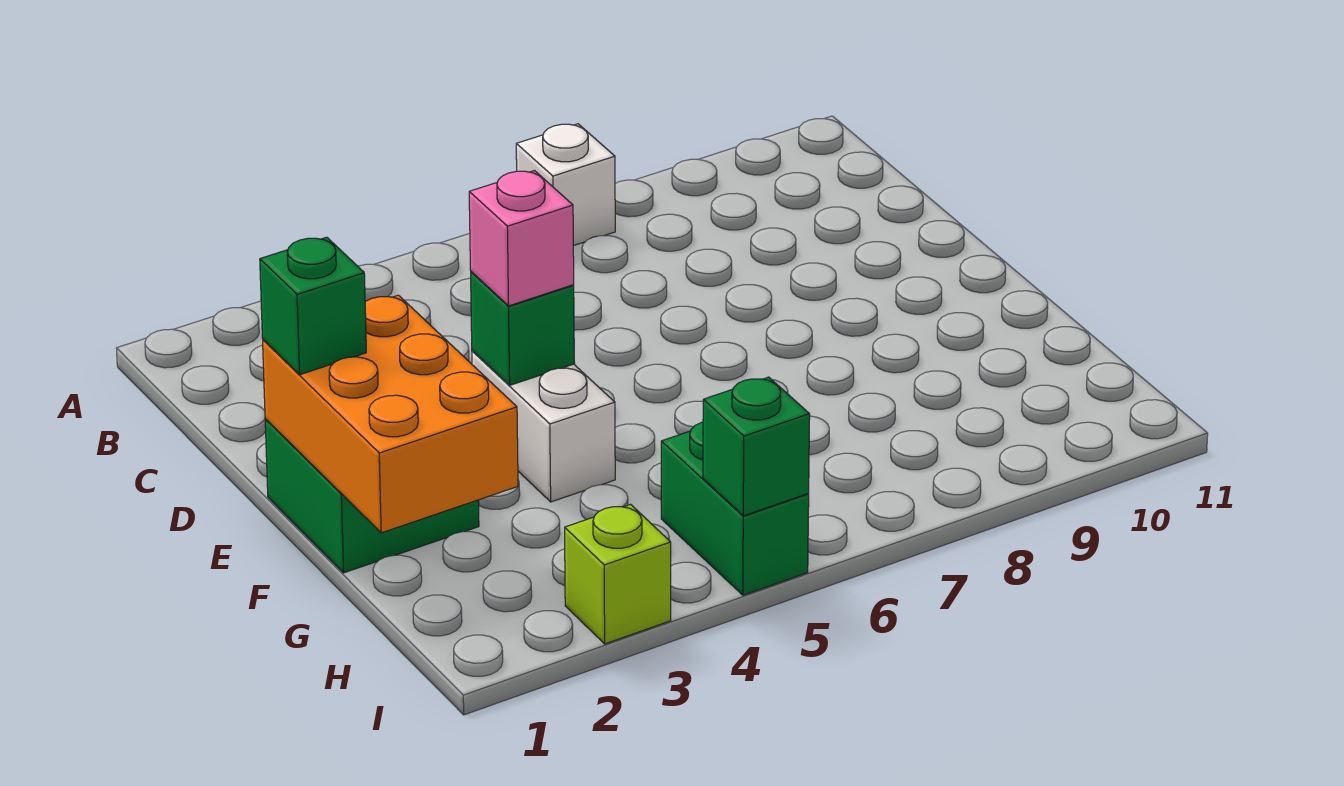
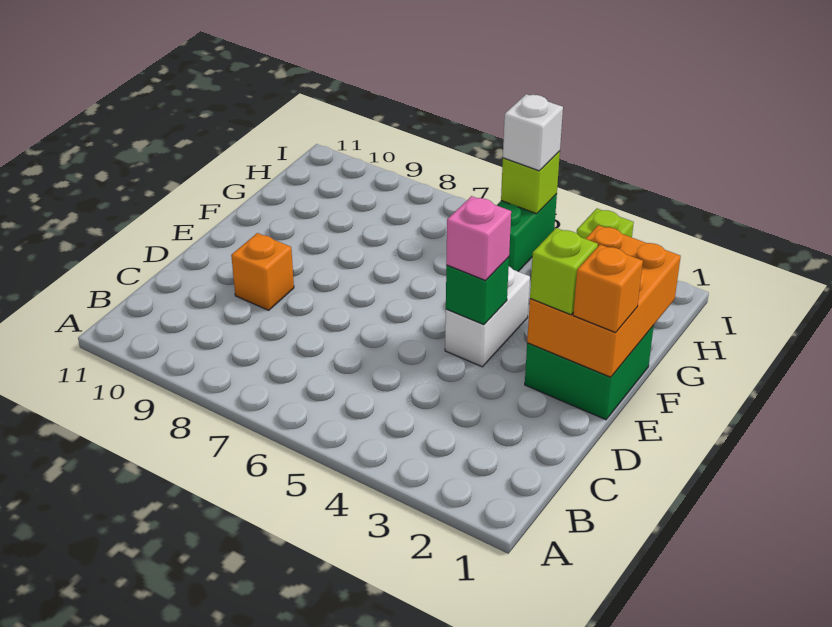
white brick A7 level 1 -> white brick I5 level 3
none -> orange brick D9 level 1
green brick E1 level 3 -> orange brick E1 level 3
none -> lime brick E2 level 3
green brick I5 level 2 -> lime brick I5 level 2

